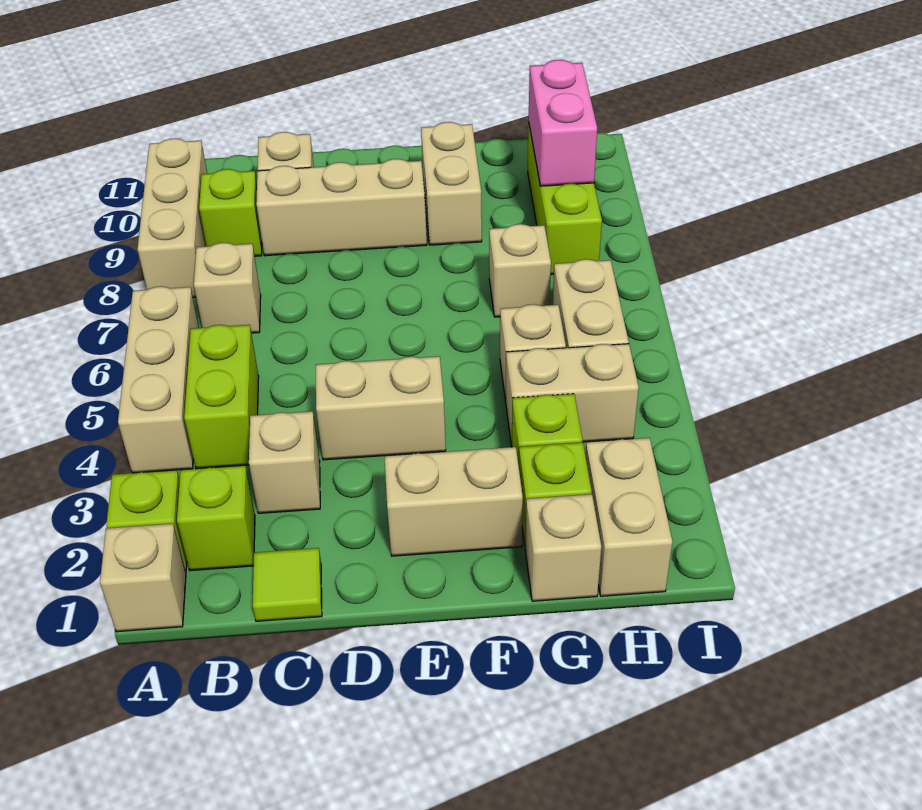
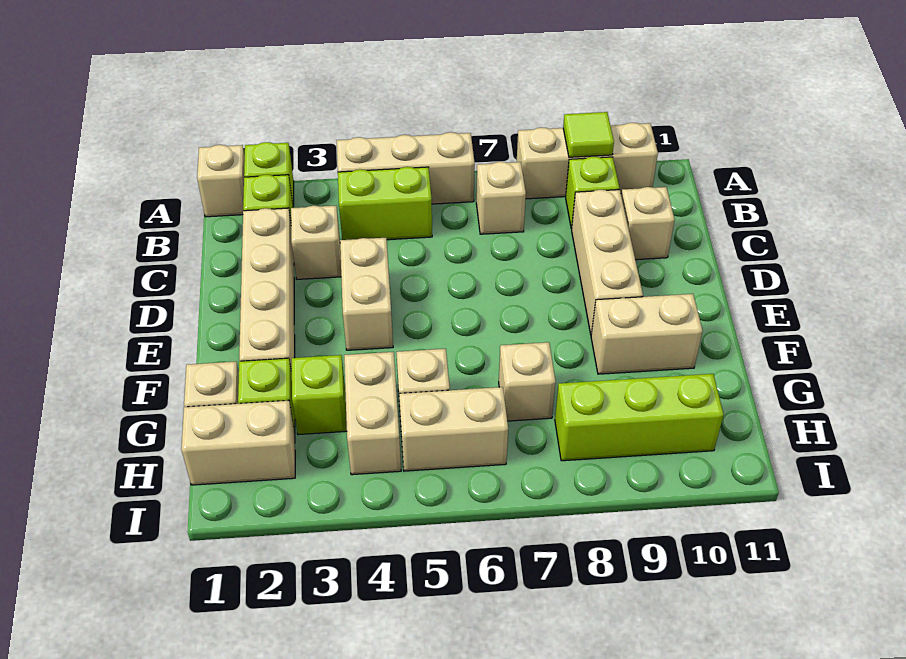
lime tile C1 level 1 -> lime tile A9 level 2
tan brick E2:F2 level 1 -> tan brick C2:F2 level 1
pink brick H9:H10 level 2 -> none

